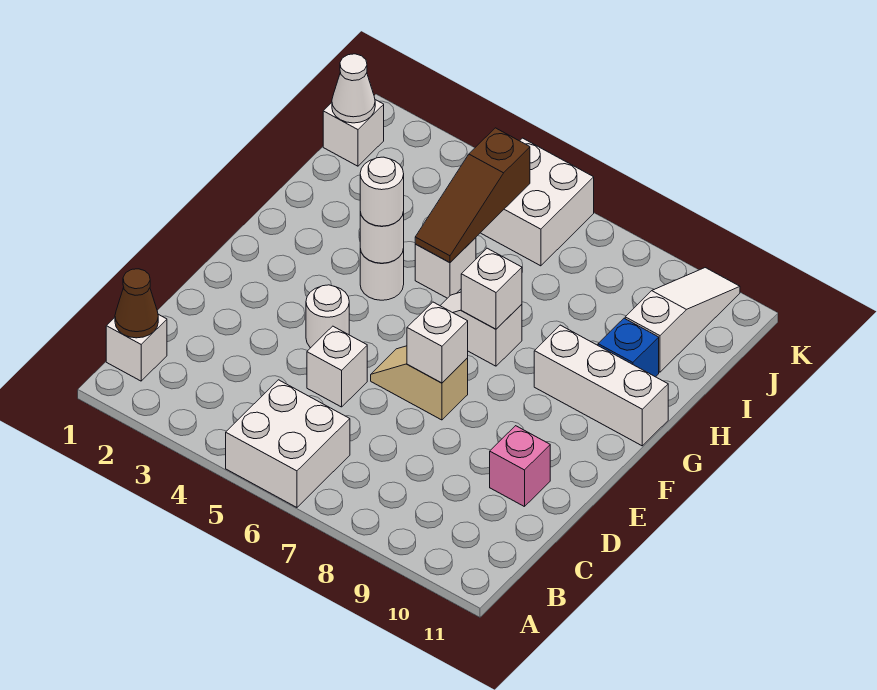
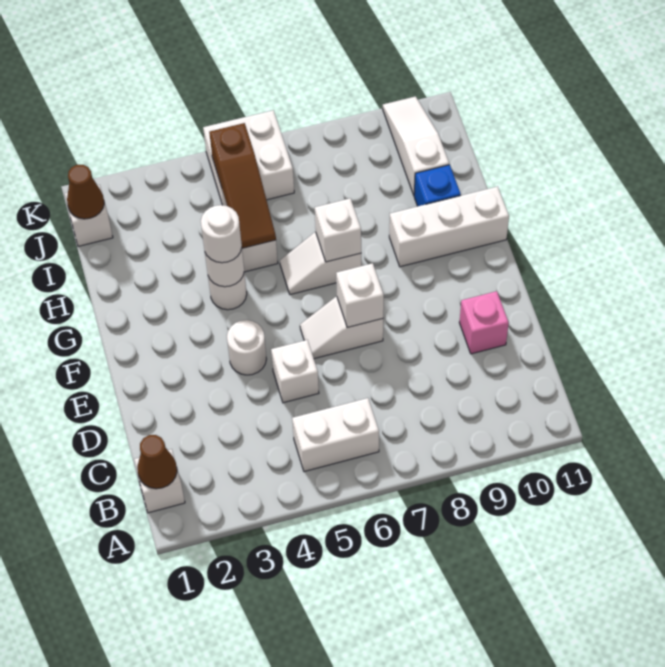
white brick A5:B6 level 1 -> white brick B5:B6 level 1
tan slope E6:E7 level 1 top 7 -> white slope E6:E7 level 1 top 7
white cone J1 level 2 -> brown cone J1 level 2

